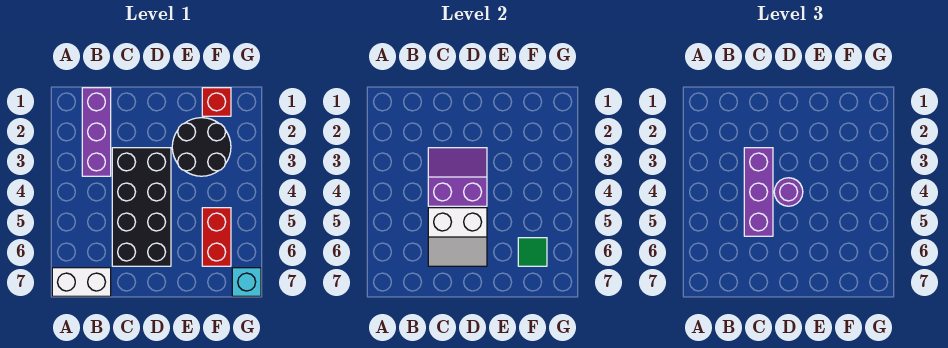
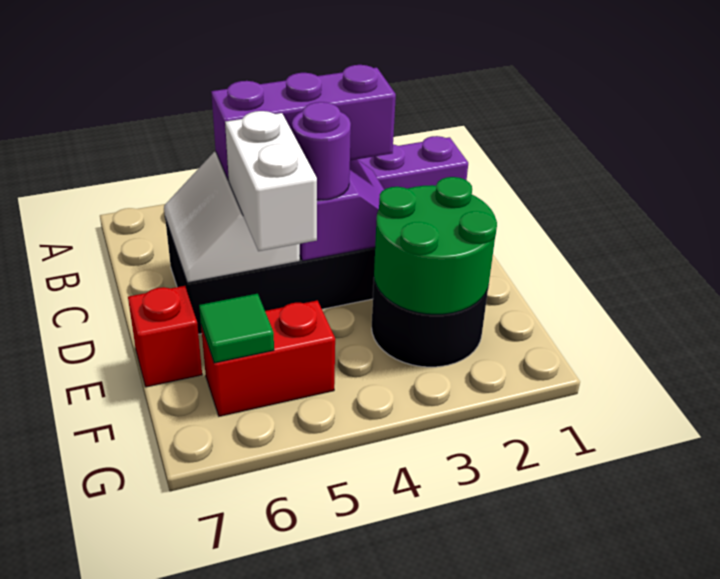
white brick A7:B7 level 1 -> white brick D5:E5 level 3
none -> green round brick E2:F3 level 2
red brick F1 level 1 -> red brick E7 level 1
cyan brick G7 level 1 -> none

